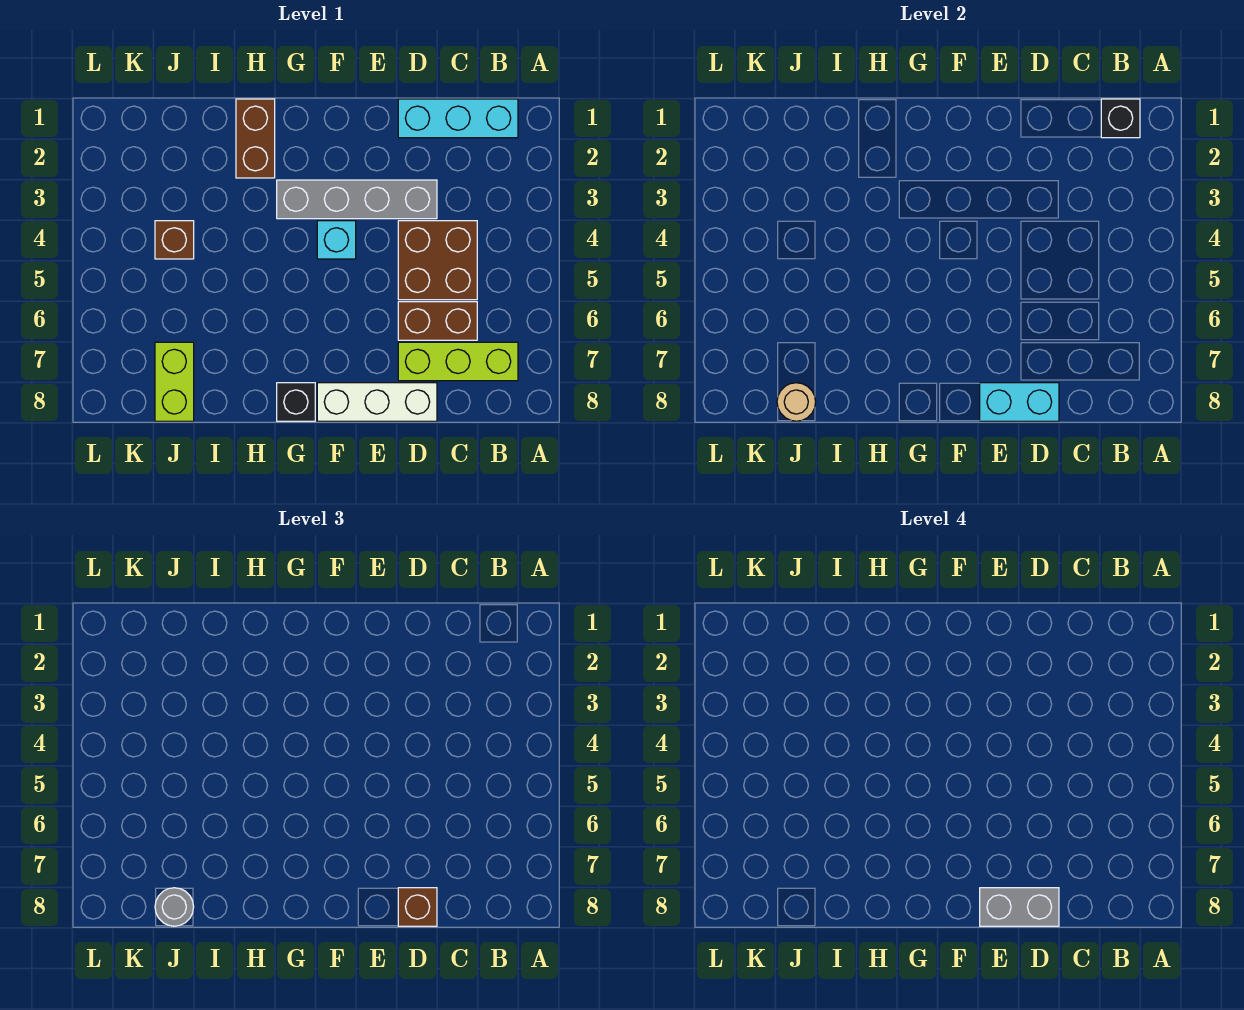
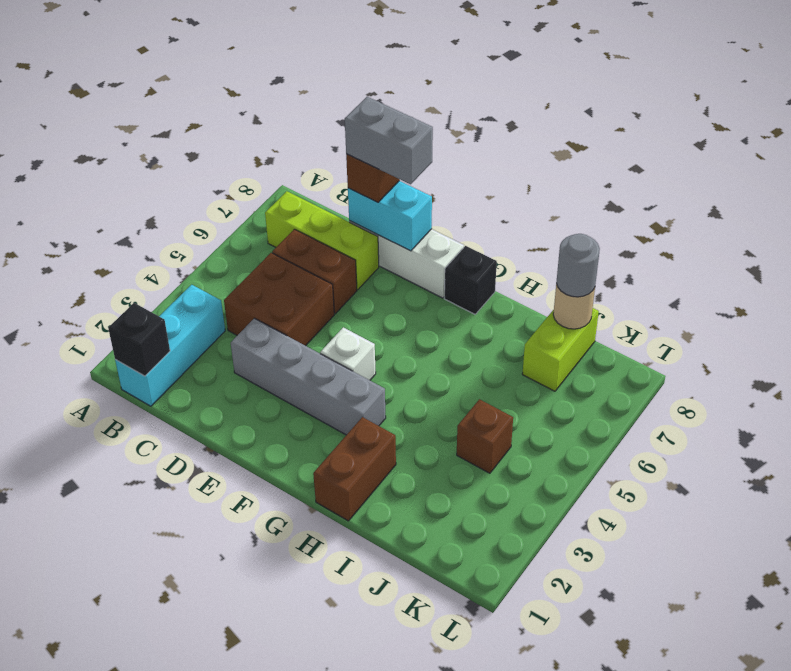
cyan brick B1:D1 level 1 -> cyan brick B1:B3 level 1
cyan brick F4 level 1 -> white brick F4 level 1

